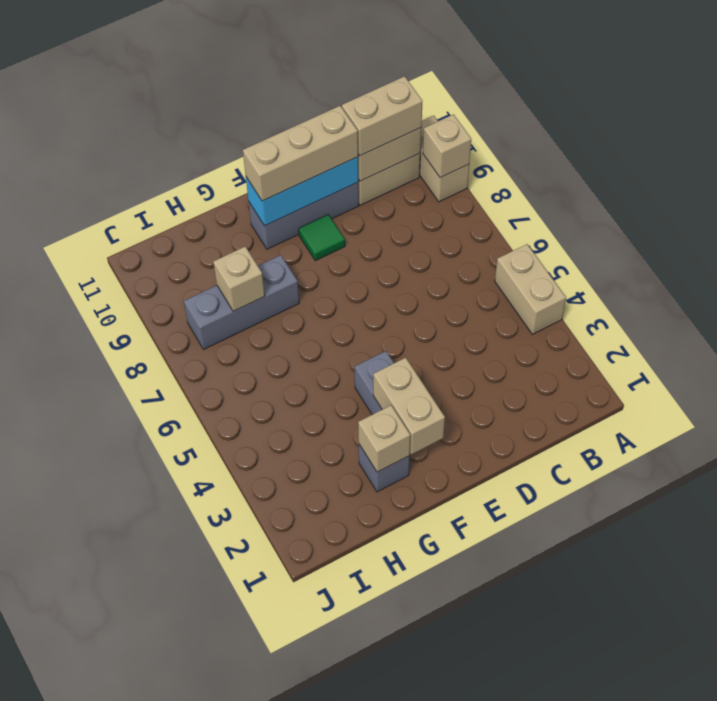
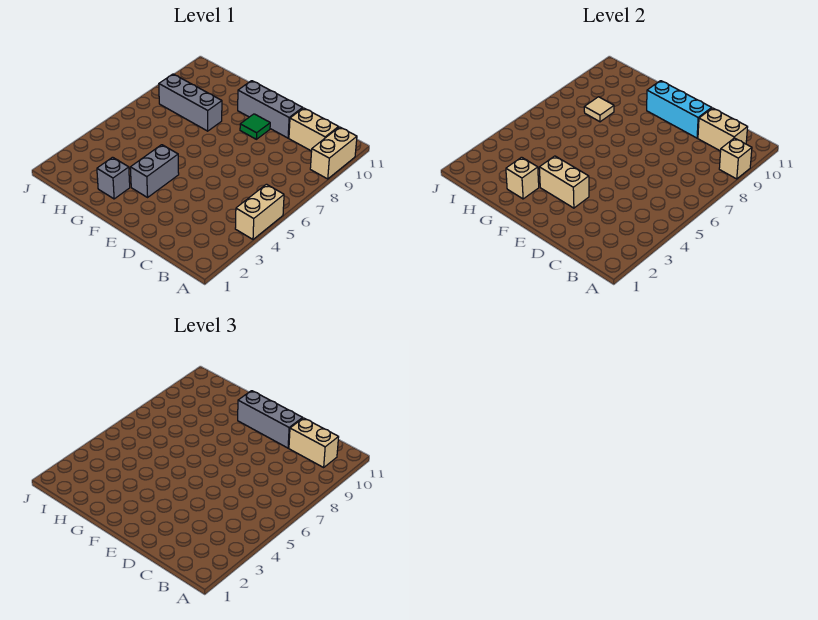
tan brick D10:F10 level 3 -> grey brick D10:F10 level 3
tan brick F2:F3 level 2 -> tan brick E3:F3 level 2
tan brick H8 level 2 -> tan tile H8 level 2

